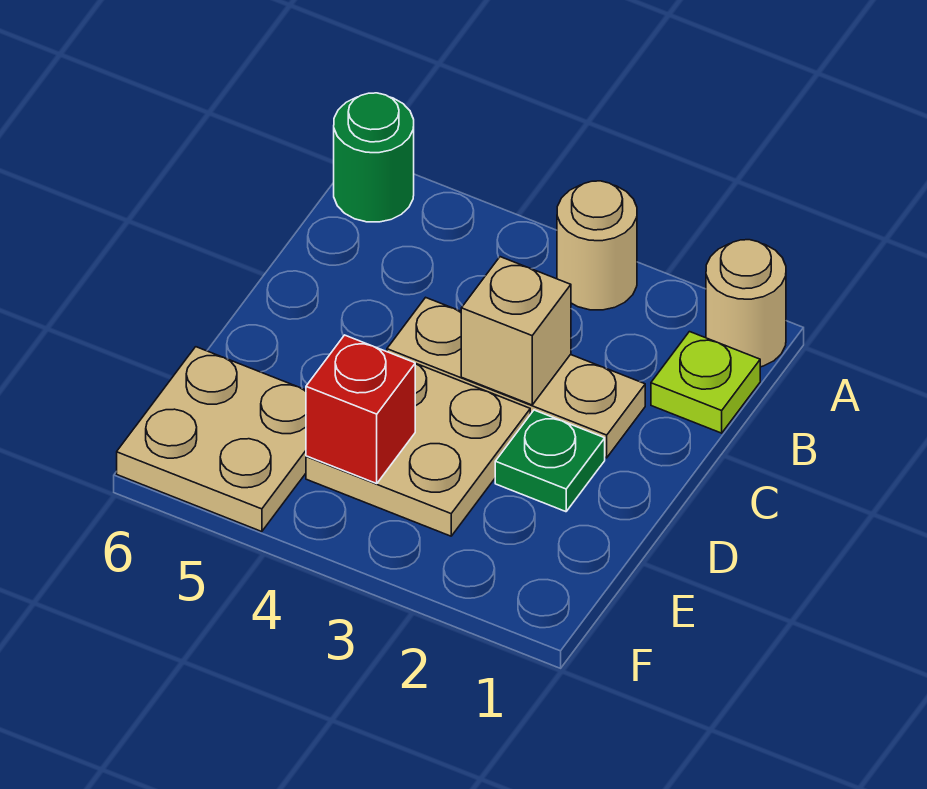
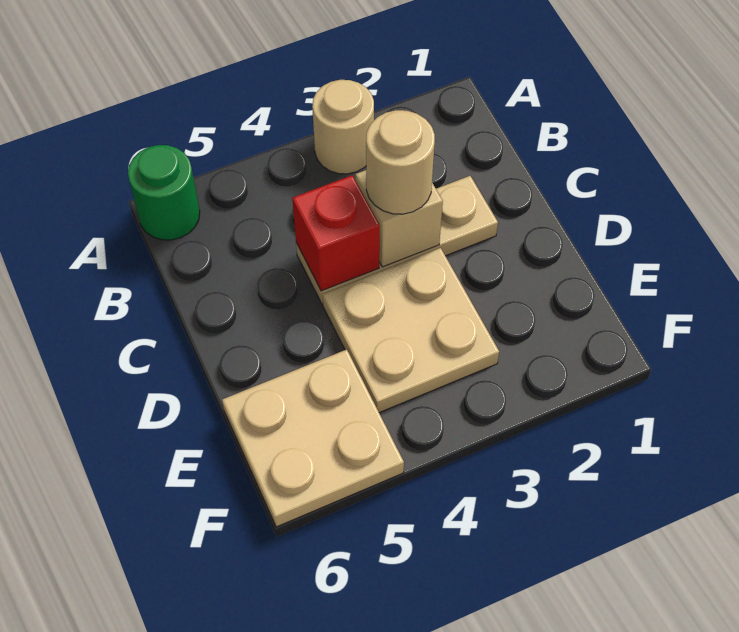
tan round brick A1 level 1 -> tan round brick C3 level 3
lime plate B1 level 1 -> none
green plate D2 level 1 -> none
red brick E4 level 2 -> red brick C4 level 2

